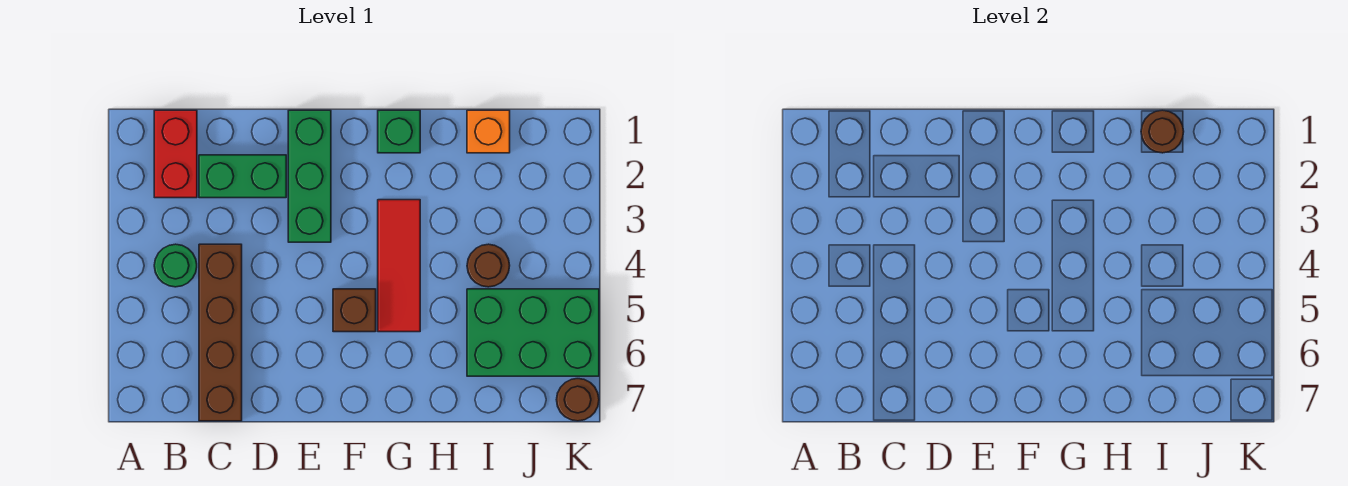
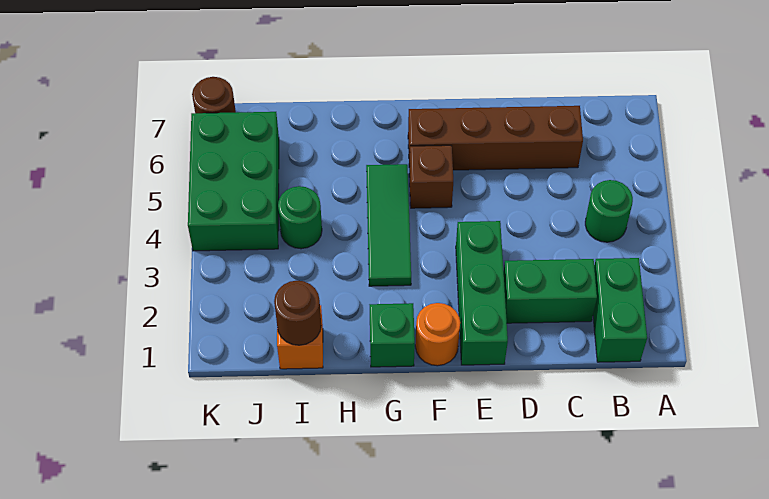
red brick B1:B2 level 1 -> green brick B1:B2 level 1
brown brick C4:C7 level 1 -> brown brick C6:F6 level 1
none -> orange round brick F1 level 1
red tile G3:G5 level 1 -> green tile G3:G5 level 1
brown round brick I4 level 1 -> green round brick I4 level 1
green brick I5:K6 level 1 -> green brick J4:K6 level 1

